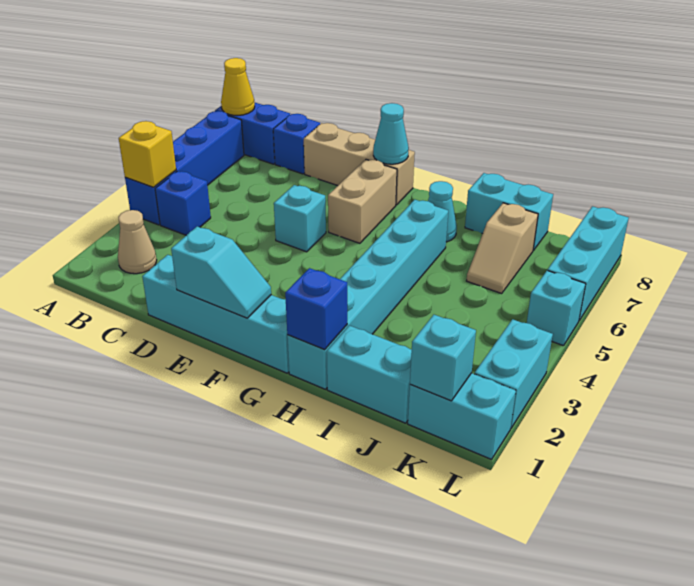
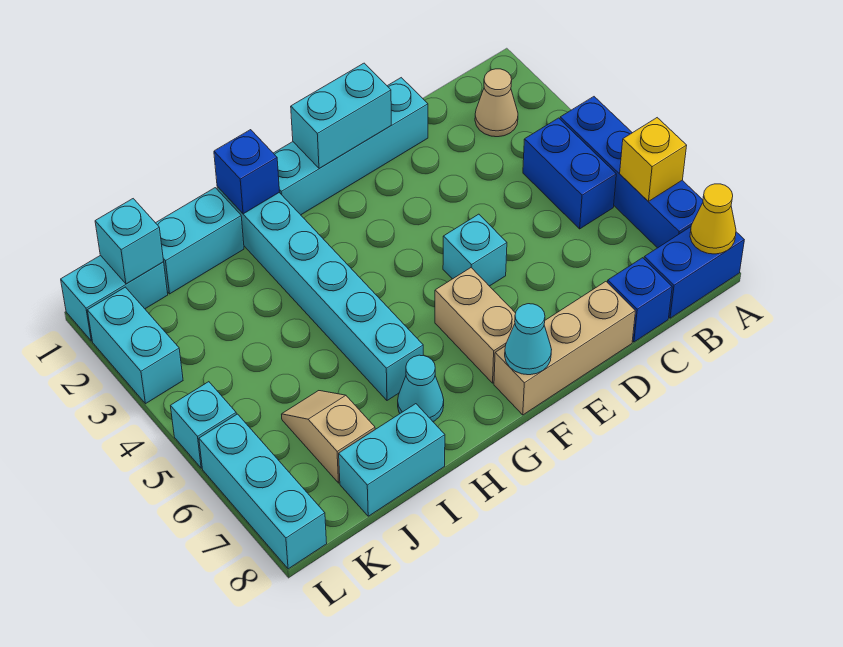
yellow brick A4 level 2 -> yellow brick A6 level 2
blue brick B4 level 1 -> blue brick B4:B5 level 1
cyan slope E1:F1 level 2 top E -> cyan brick E1:F1 level 2

